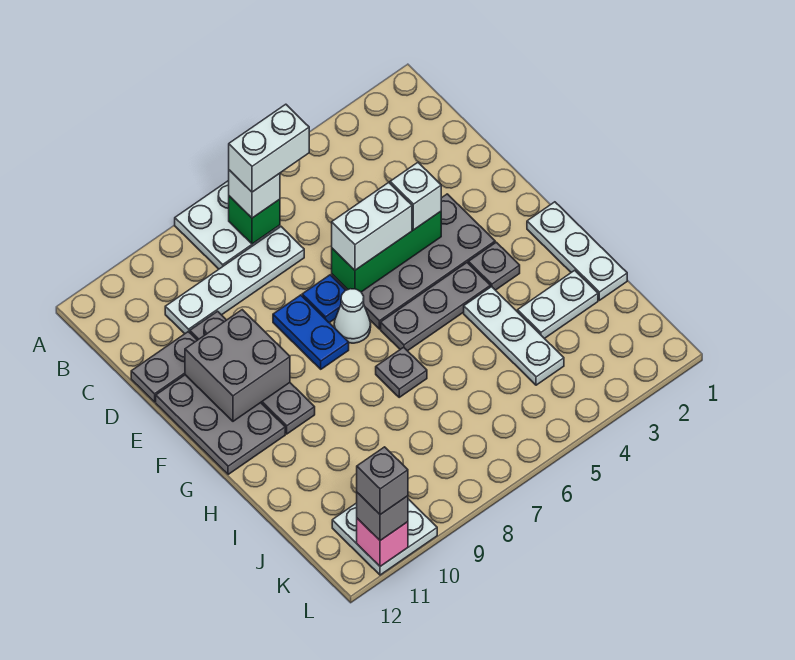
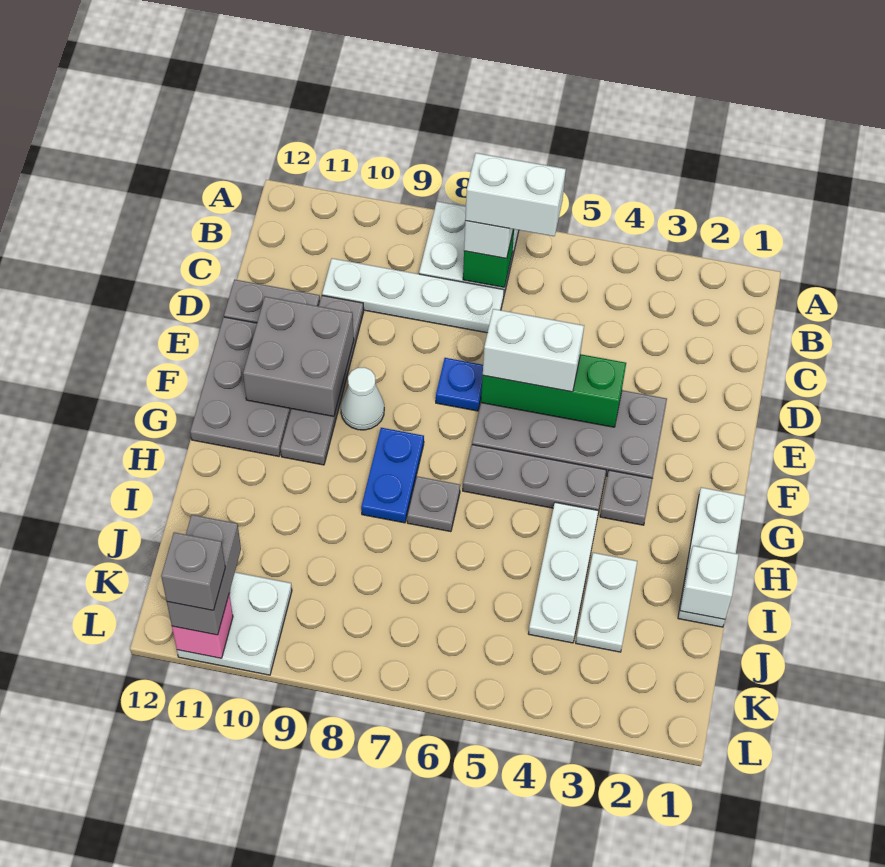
white brick E4 level 3 -> white brick I1 level 2
blue plate E8:F8 level 1 -> blue plate G8:H8 level 1
white cone F7 level 1 -> white cone F9 level 1
white plate I2:I3 level 1 -> white plate I3:J3 level 1
grey brick L11 level 3 -> grey brick K11:L11 level 3

